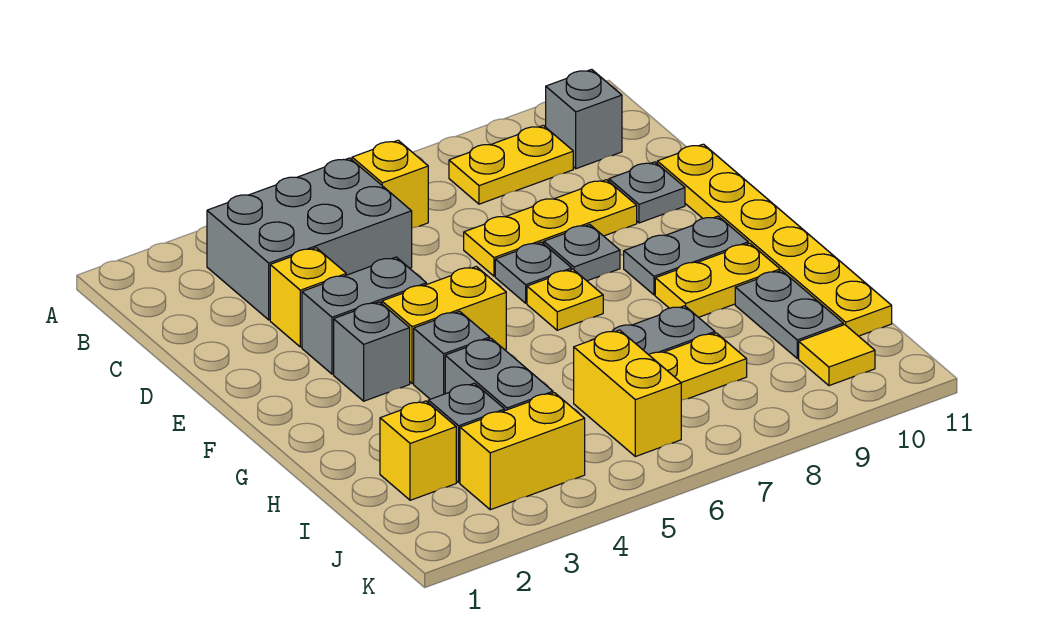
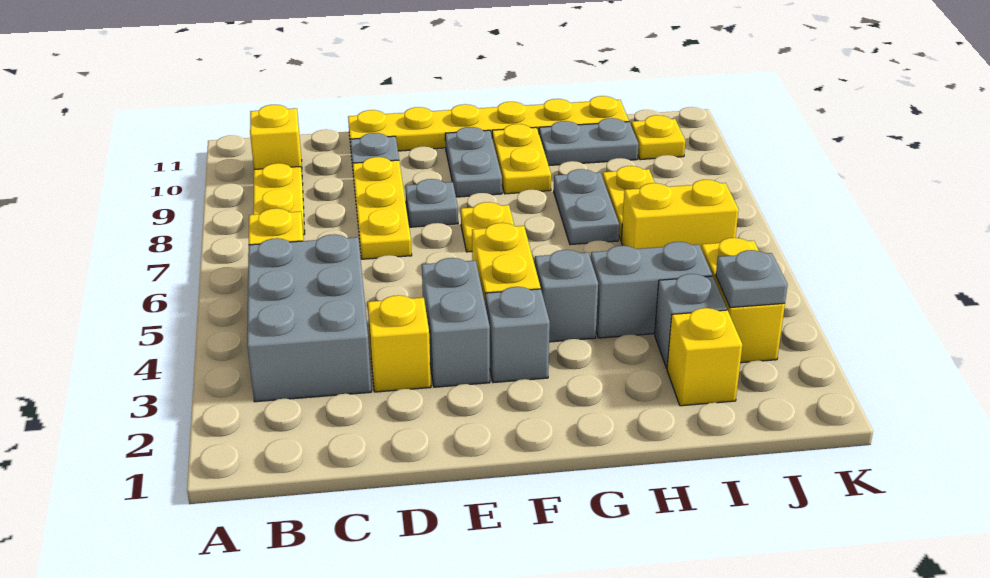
grey brick B10 level 1 -> yellow brick B10 level 1
grey plate E7 level 1 -> grey plate J3 level 2
yellow tile J10 level 1 -> yellow plate J10 level 1

